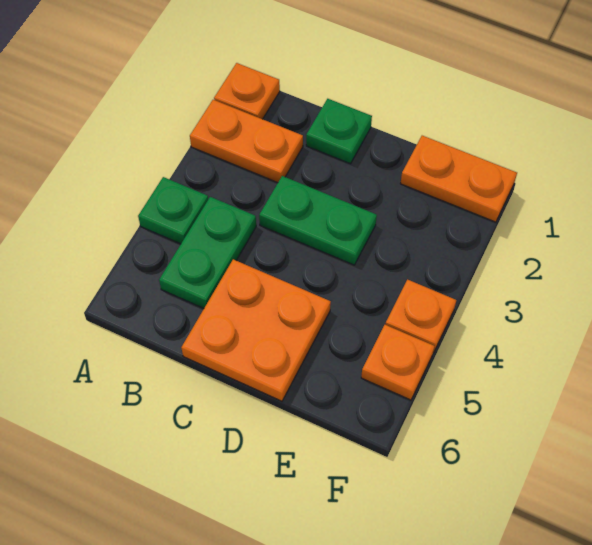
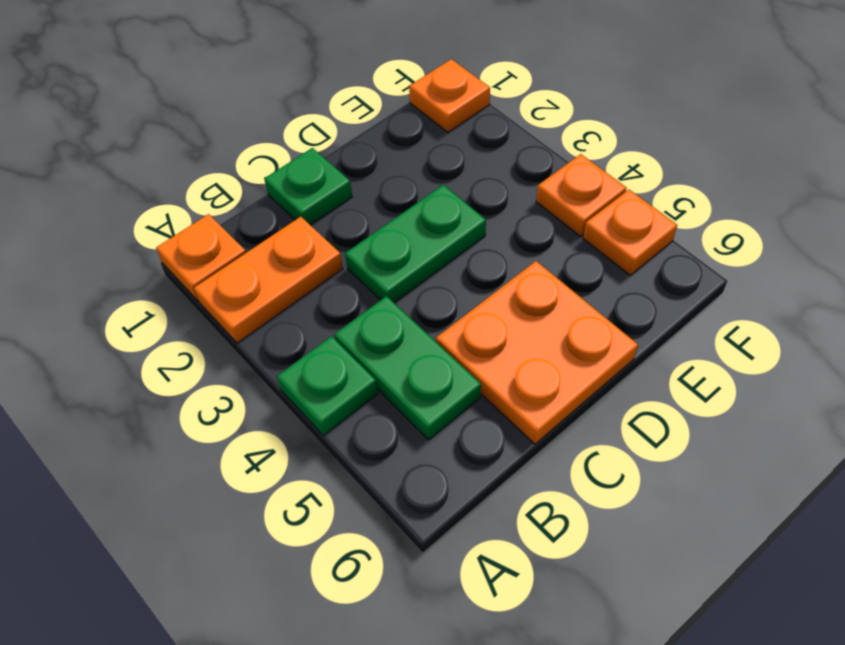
orange plate E1:F1 level 1 -> orange plate F1 level 1

